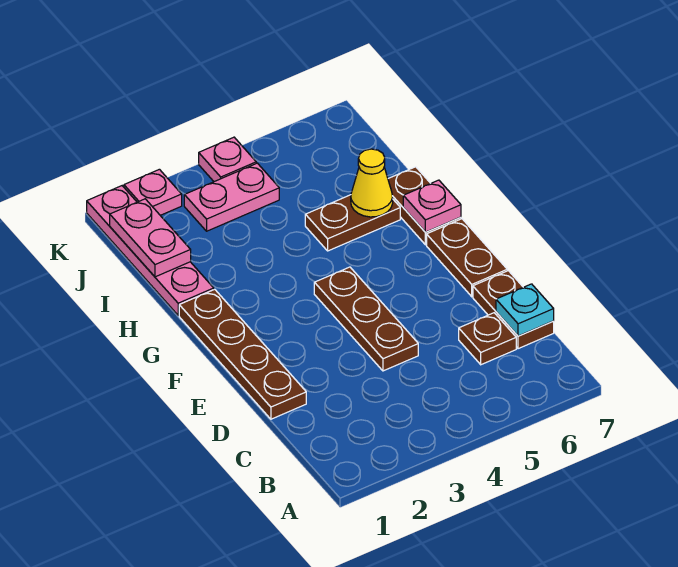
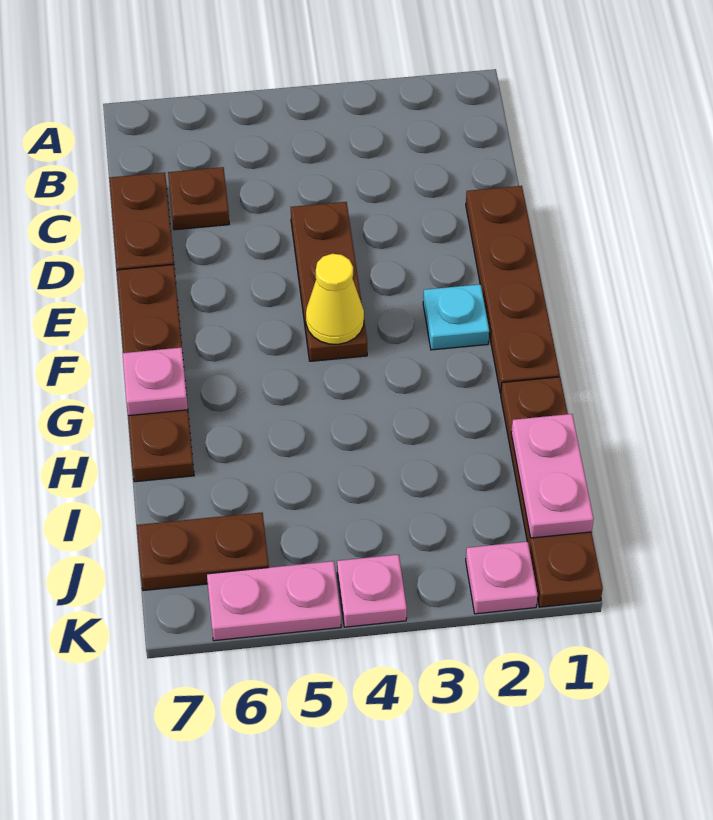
cyan plate C7 level 2 -> cyan plate F2 level 1
pink plate H1:K1 level 1 -> brown plate H1:K1 level 1
brown plate H5:H6 level 1 -> brown plate J6:J7 level 1
yellow cone H6 level 2 -> yellow cone F4 level 2
pink plate J3:J4 level 1 -> pink plate K5:K6 level 1

